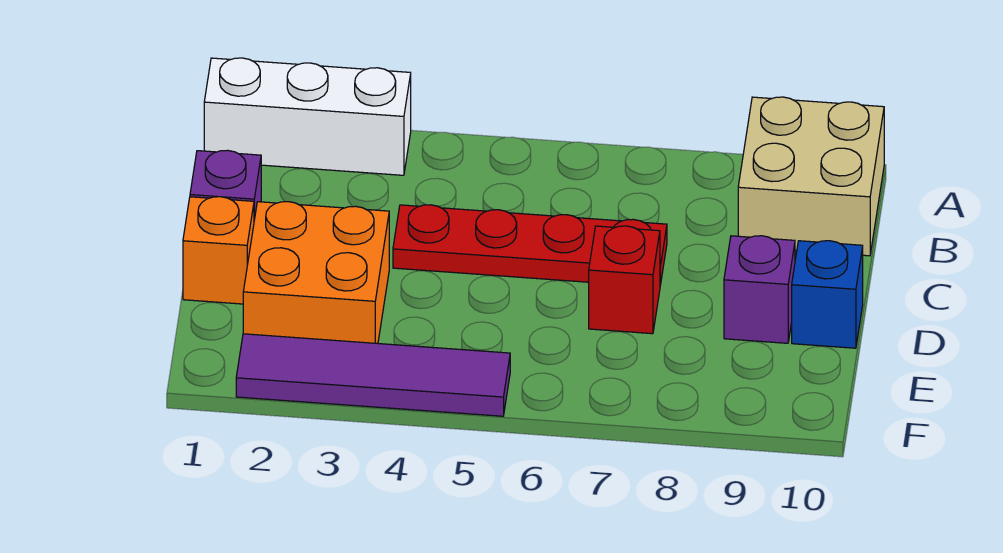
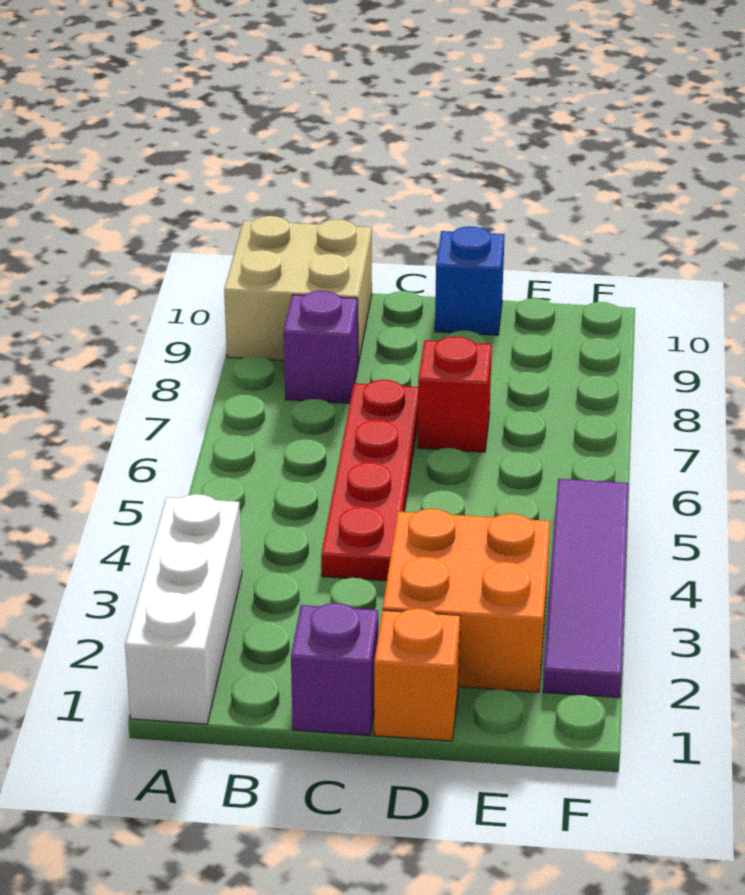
purple brick D9 level 1 -> purple brick B8 level 1

